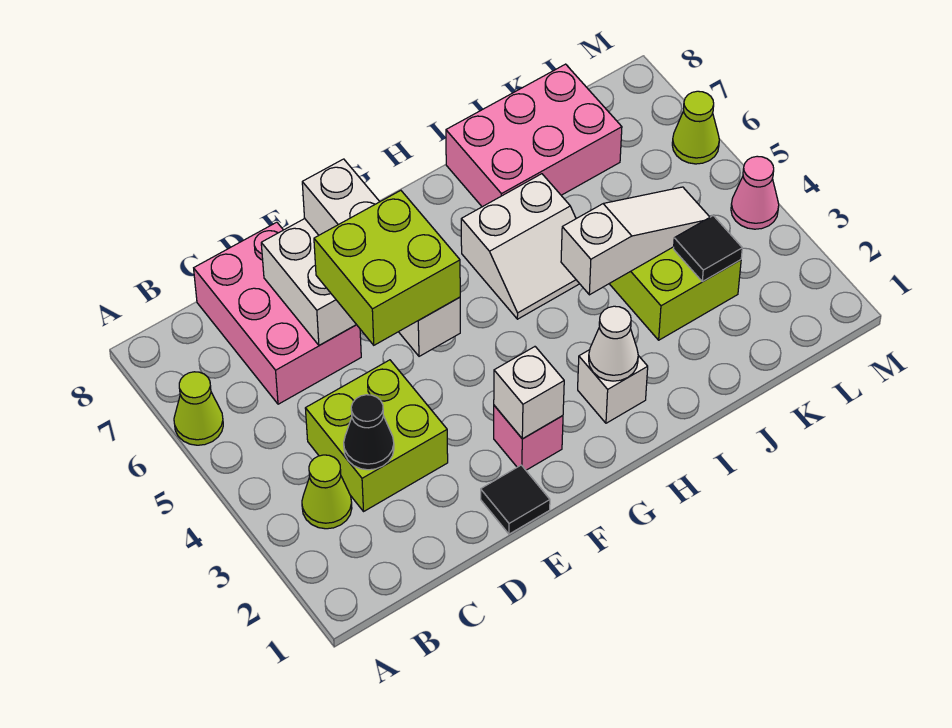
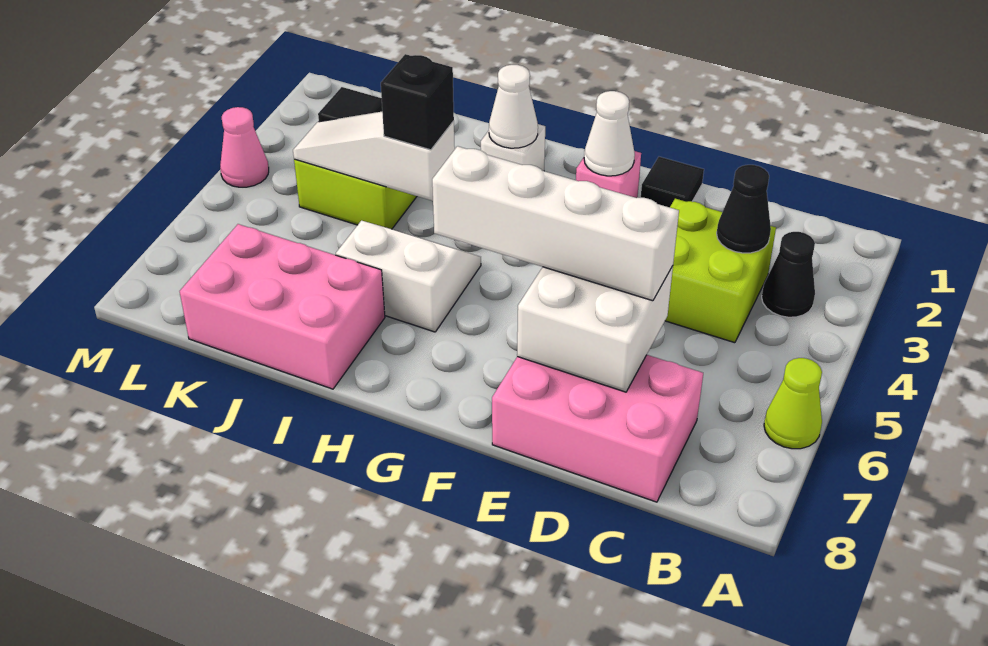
lime cone B3 level 1 -> black cone B3 level 1
pink brick C6:D8 level 1 -> pink brick C7:E8 level 1
lime brick D4:E5 level 4 -> none
white brick E4:E7 level 3 -> white brick D6:G6 level 3
white brick F2 level 2 -> white cone F2 level 2
none -> black brick I4 level 3
lime cone M6 level 1 -> none

